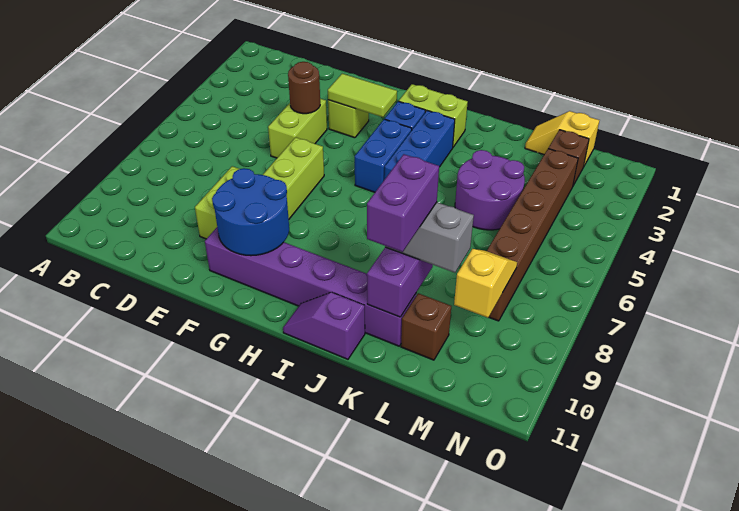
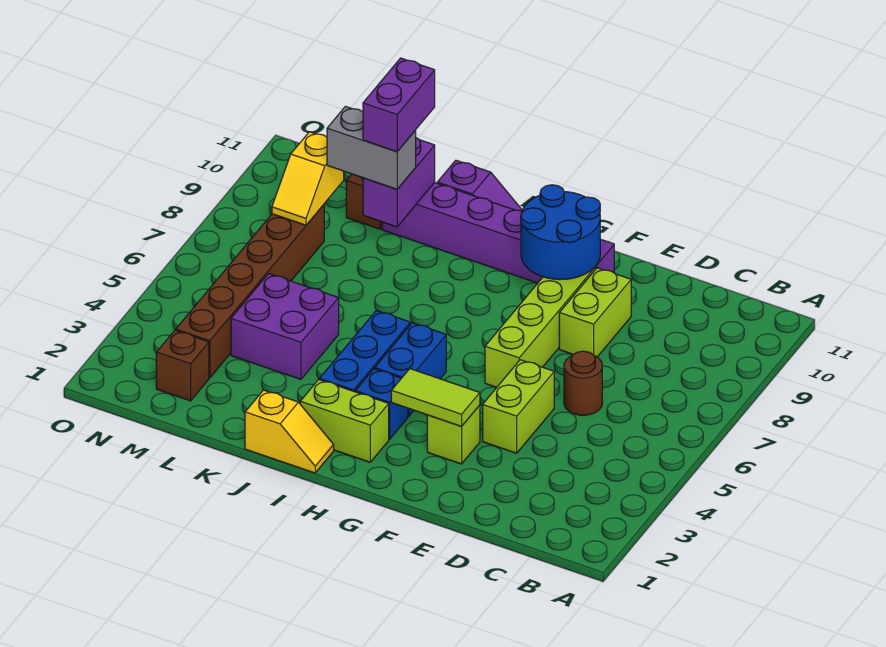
brown round brick E4 level 2 -> brown round brick D6 level 1
purple round brick K4:L5 level 1 -> purple brick K4:L5 level 1
yellow slope L1:M1 level 1 top M -> yellow slope I1:J1 level 1 top J

